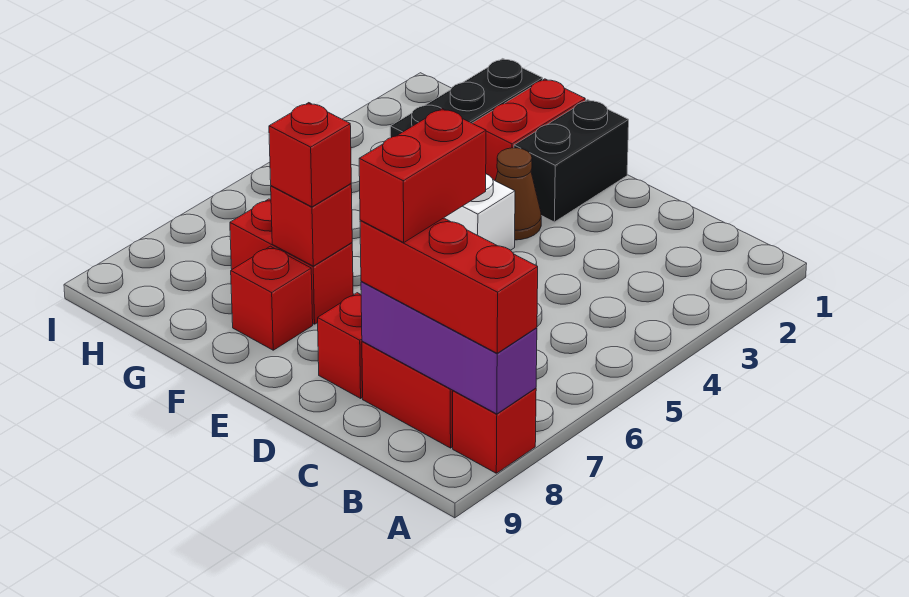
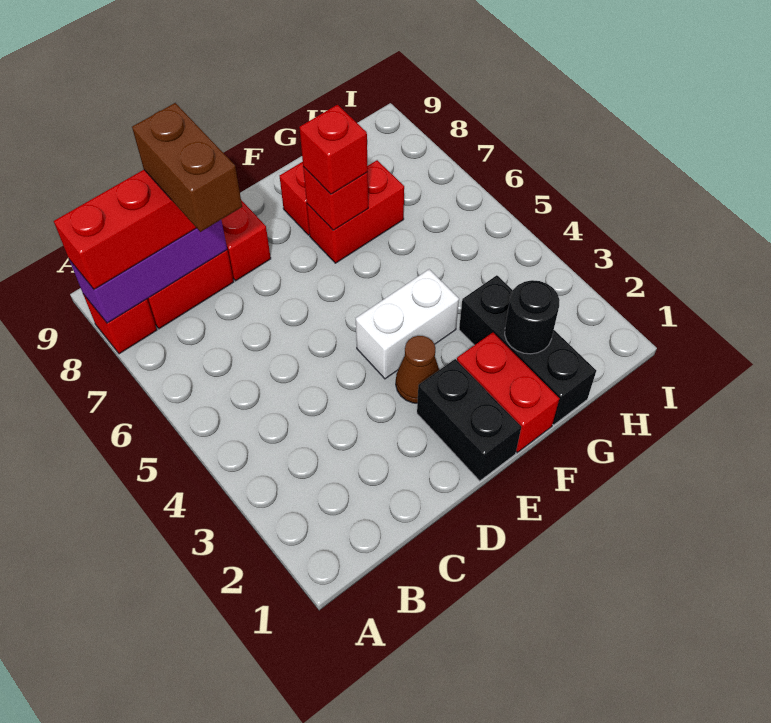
red brick C7:C8 level 4 -> brown brick C7:C8 level 4
none -> black round brick G2 level 2

